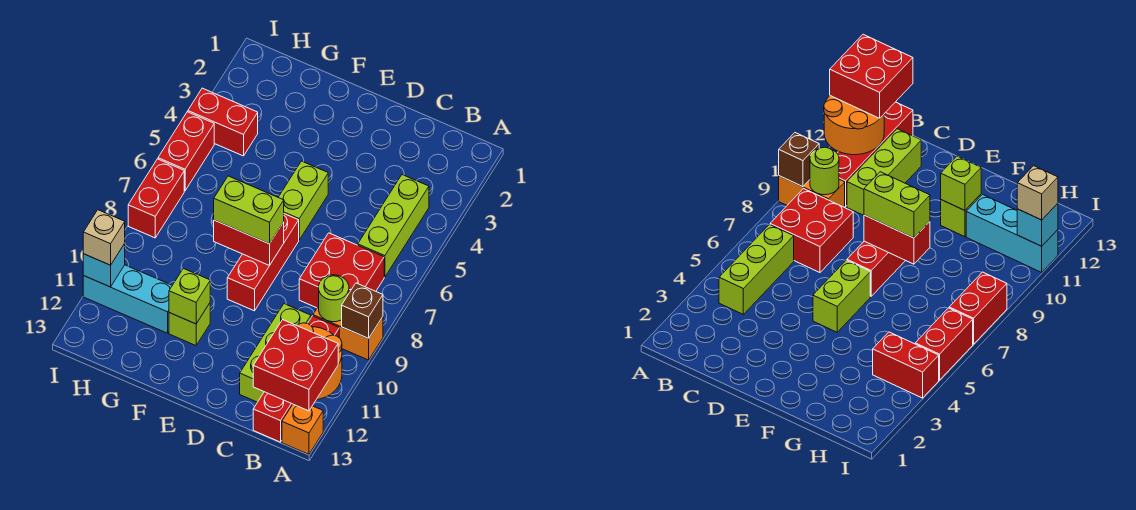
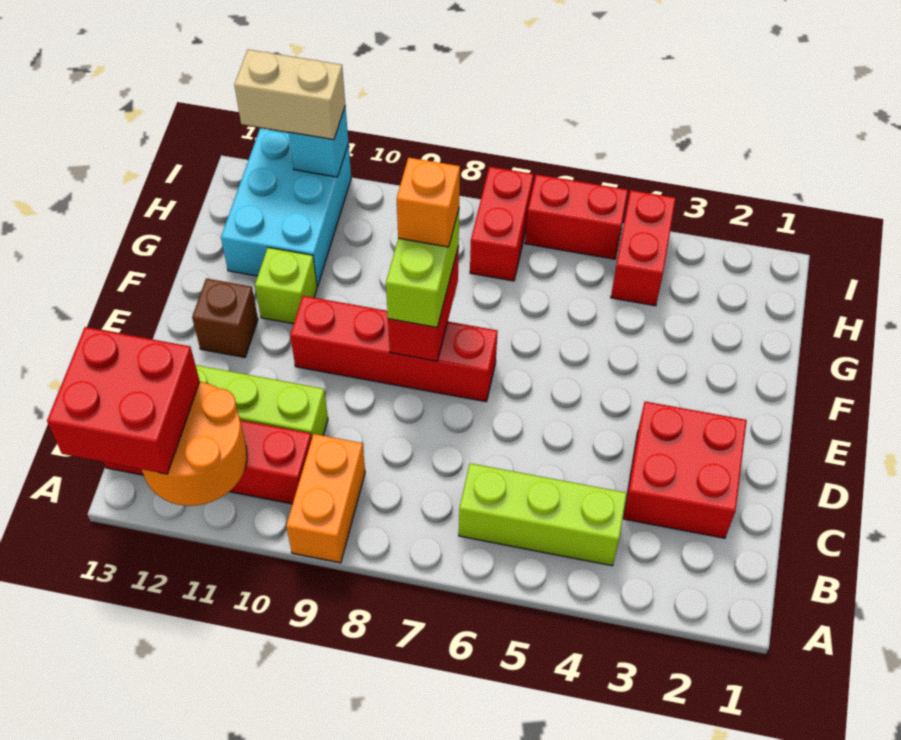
brown brick A9 level 2 -> brown brick E12 level 1
orange brick A13 level 1 -> orange brick F8 level 4
red brick B7:C8 level 1 -> red brick C2:D3 level 1
lime round brick B9 level 2 -> none
lime brick E5:E6 level 1 -> none
red brick E7:E9 level 1 -> red brick E7:E10 level 1
lime brick F11 level 2 -> none
cyan brick G11:I11 level 1 -> cyan brick G11:I12 level 1
red brick I7:I8 level 1 -> red brick H7:I7 level 1
tan brick I11 level 3 -> tan brick I11:I12 level 3

